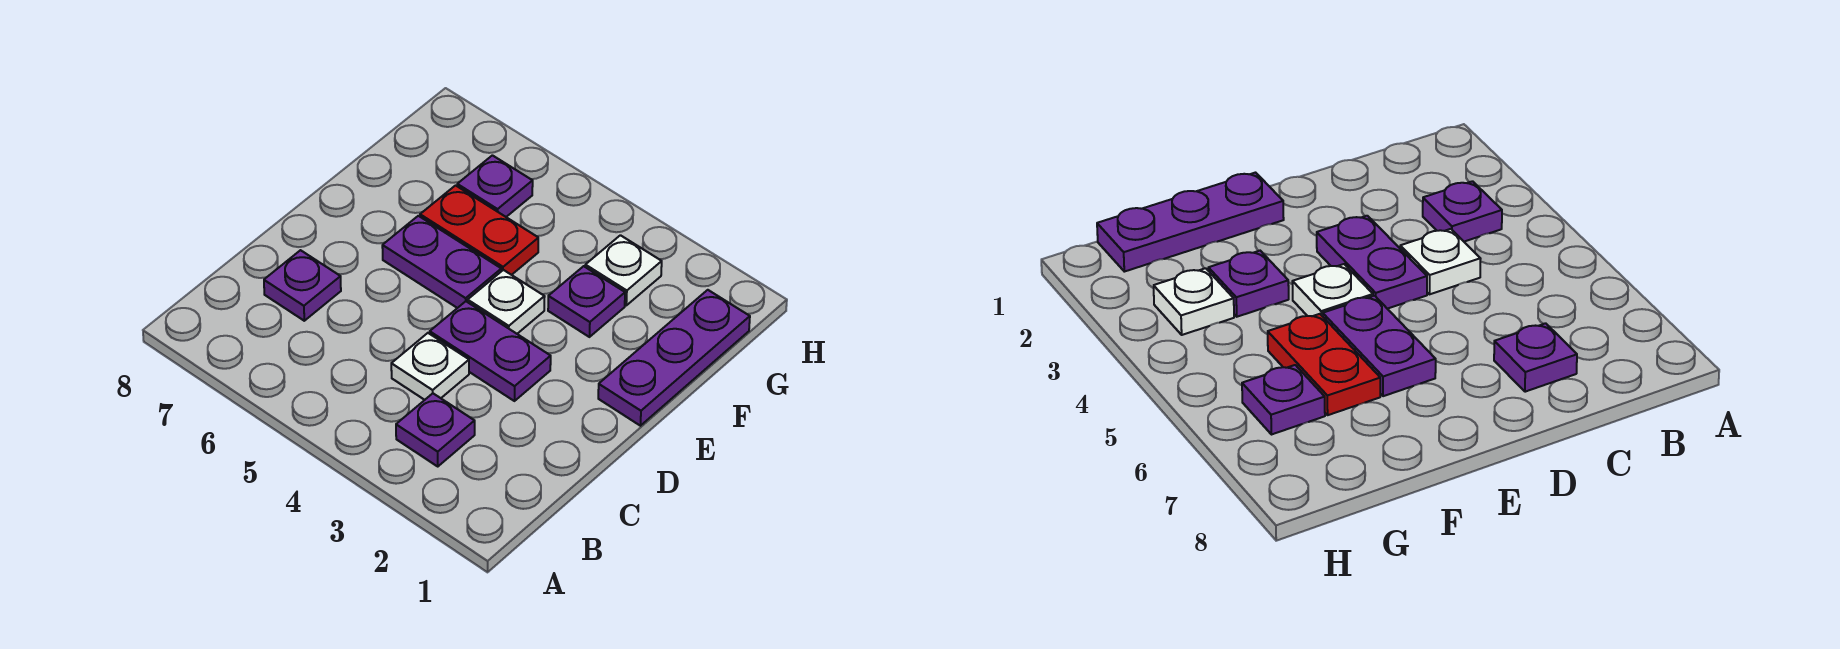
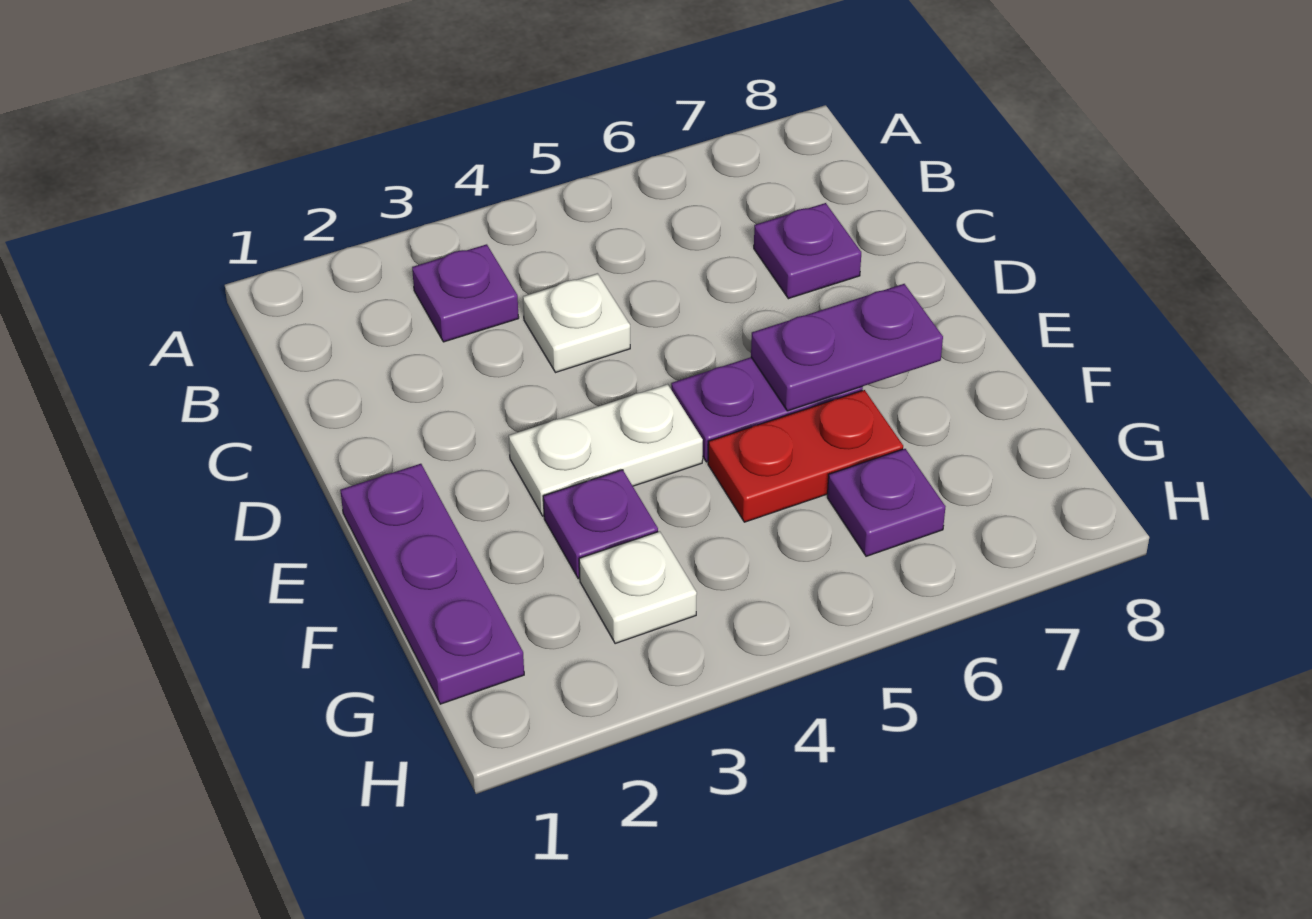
purple plate D3:D4 level 1 -> purple plate E6:E7 level 2
white plate E4 level 1 -> white plate E3:E4 level 1

